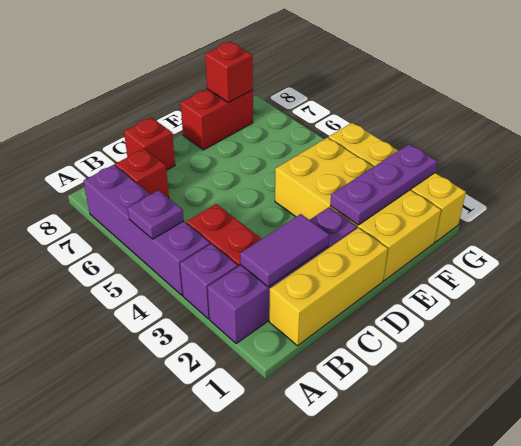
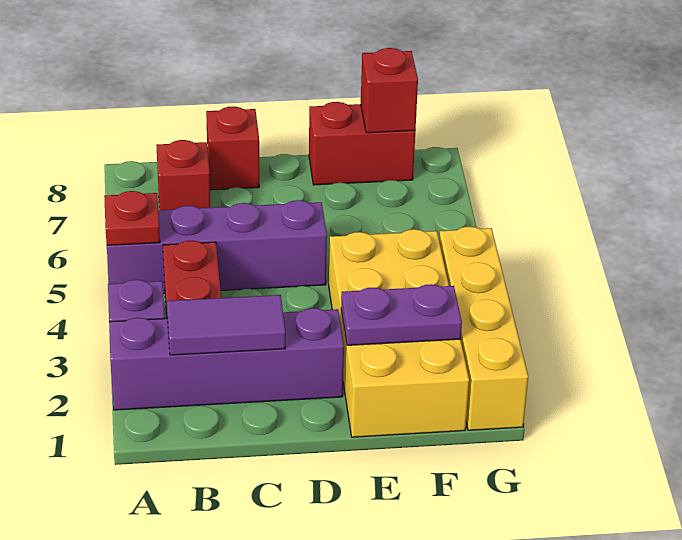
purple brick A4:A7 level 1 -> purple brick A5:D5 level 1
purple plate A5 level 2 -> red plate A5 level 2
yellow brick B1:D1 level 1 -> none
purple plate E2:G2 level 2 -> purple plate E2:F2 level 2

